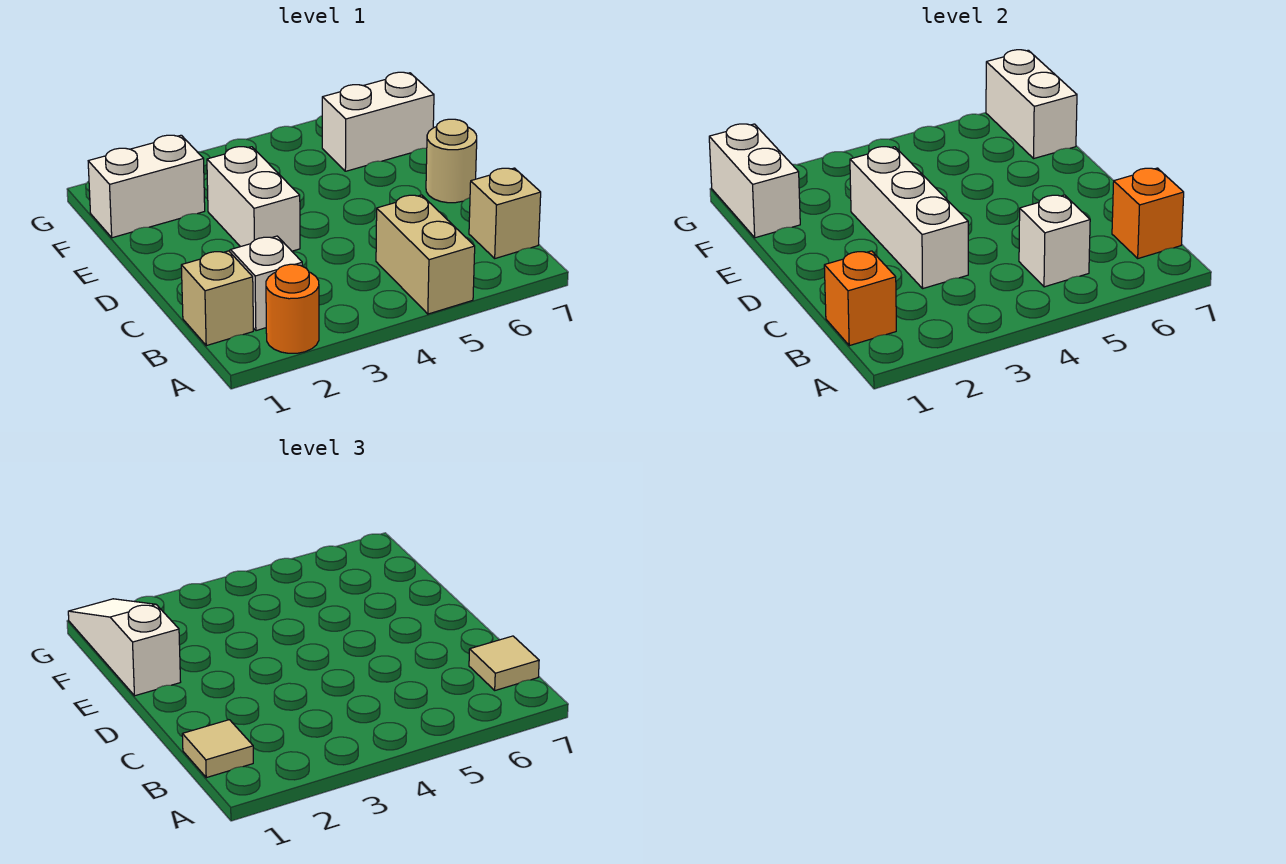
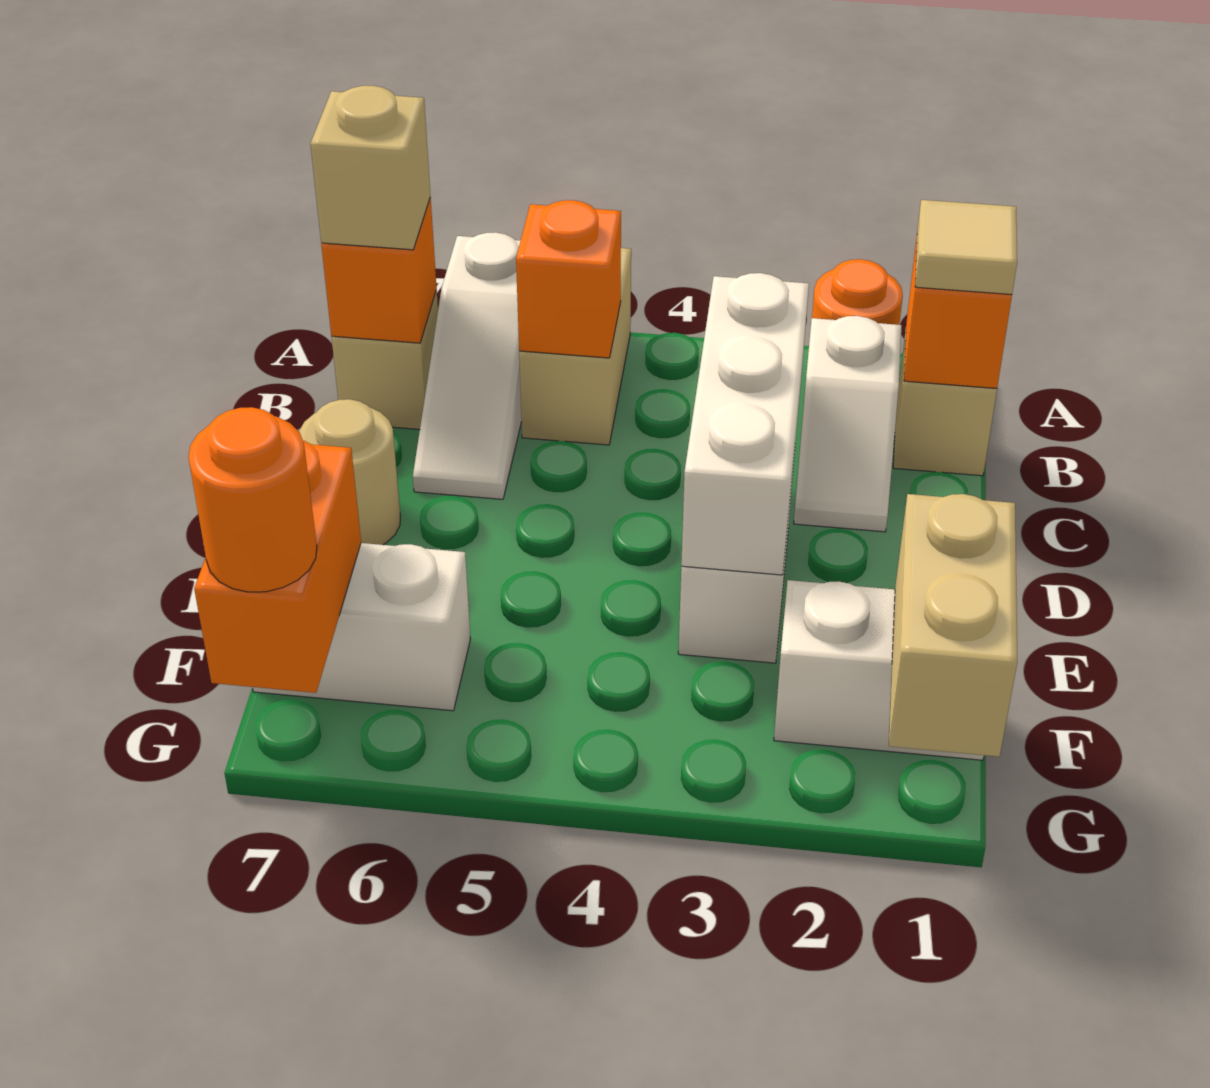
white brick B5 level 2 -> orange brick B5 level 2
tan tile B7 level 3 -> tan brick B7 level 3
white slope E1:G1 level 3 top E -> white slope A6:C6 level 1 top A
white brick F1:G1 level 2 -> tan brick F1:G1 level 2
white brick F7:G7 level 2 -> orange brick F7:G7 level 2
none -> orange round brick G7 level 3

